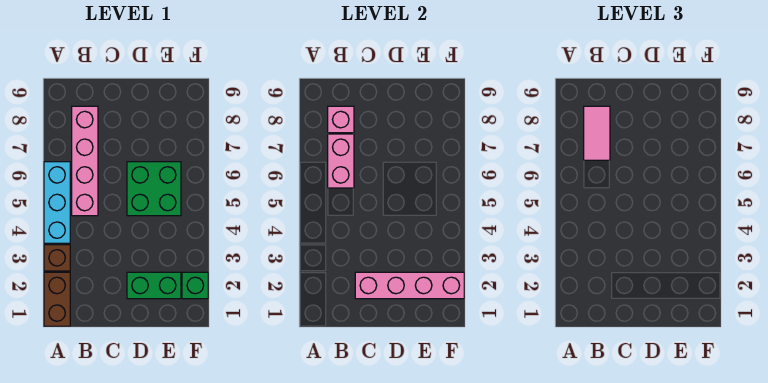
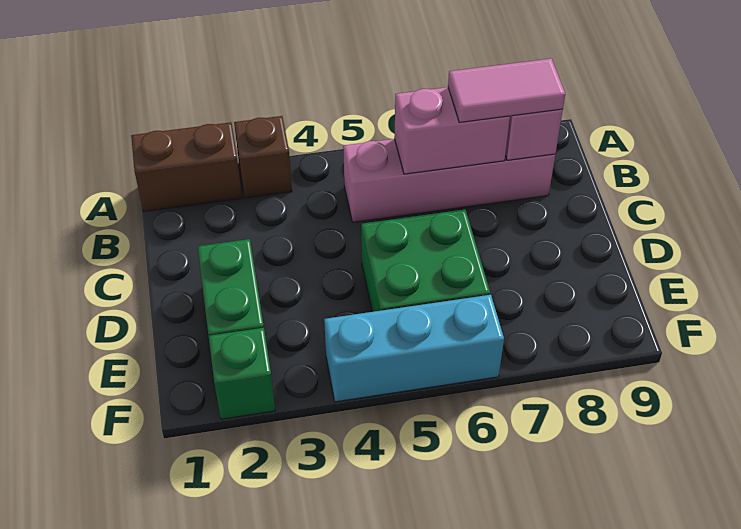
cyan brick A4:A6 level 1 -> cyan brick F4:F6 level 1
pink brick C2:F2 level 2 -> none

